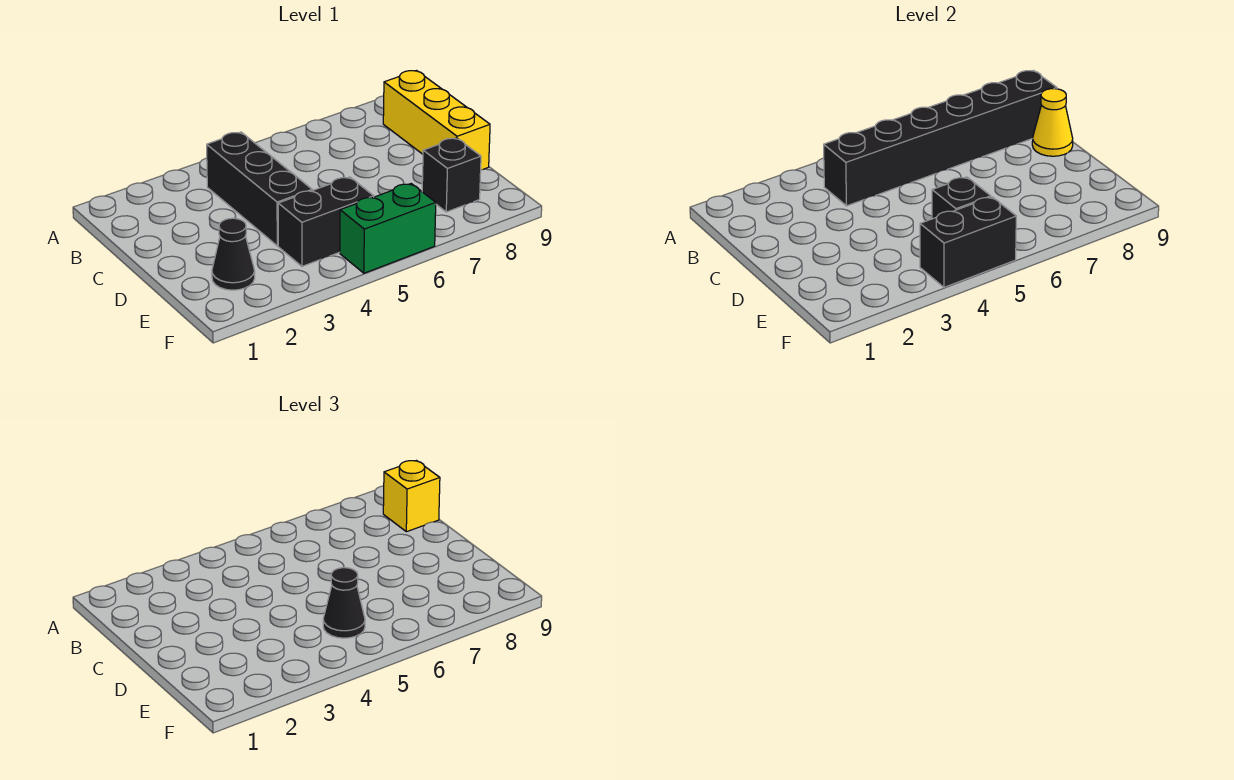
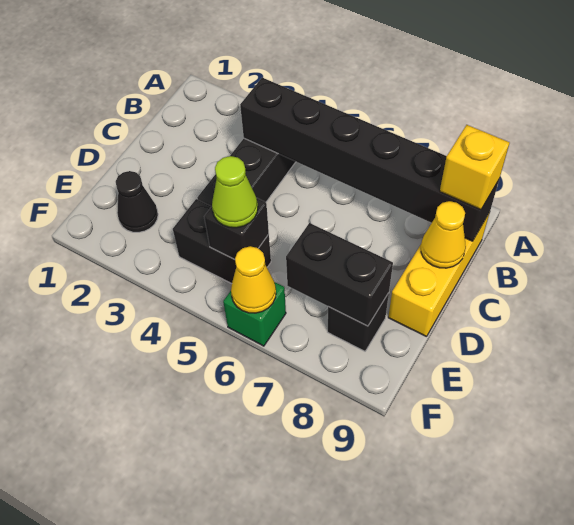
black cone E5 level 3 -> lime cone E5 level 3
black brick F4:F5 level 2 -> black brick E7:E8 level 2
green brick F5:F6 level 1 -> green brick F6 level 1
none -> yellow cone F6 level 2

